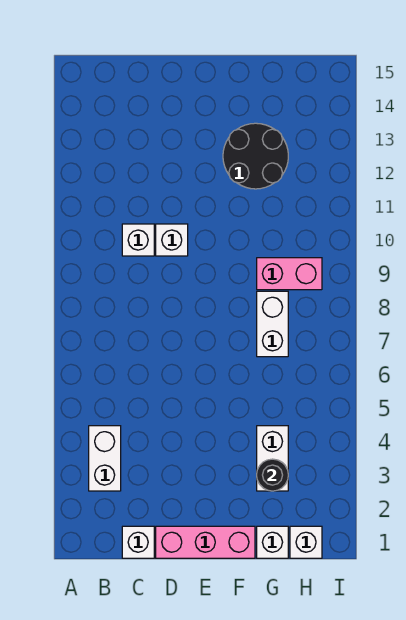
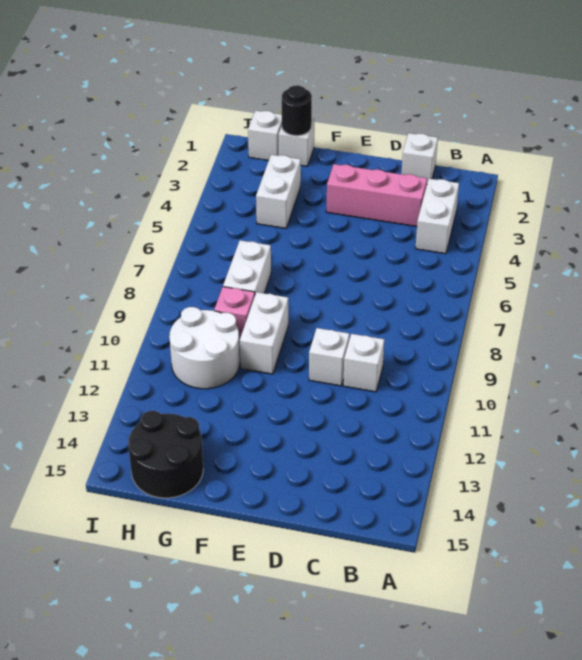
pink brick D1:F1 level 1 -> pink brick C3:E3 level 1
none -> white brick F9:F10 level 1
black round brick F12:G13 level 1 -> black round brick G14:H15 level 1
black round brick G3 level 2 -> black round brick G1 level 2
pink brick G9:H9 level 1 -> pink brick G9 level 1
none -> white round brick G10:H11 level 1

